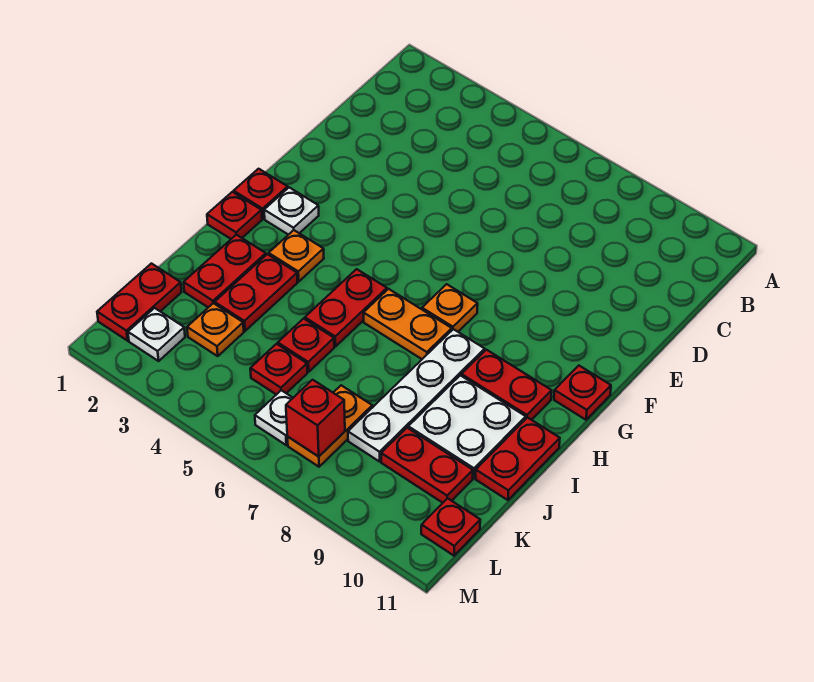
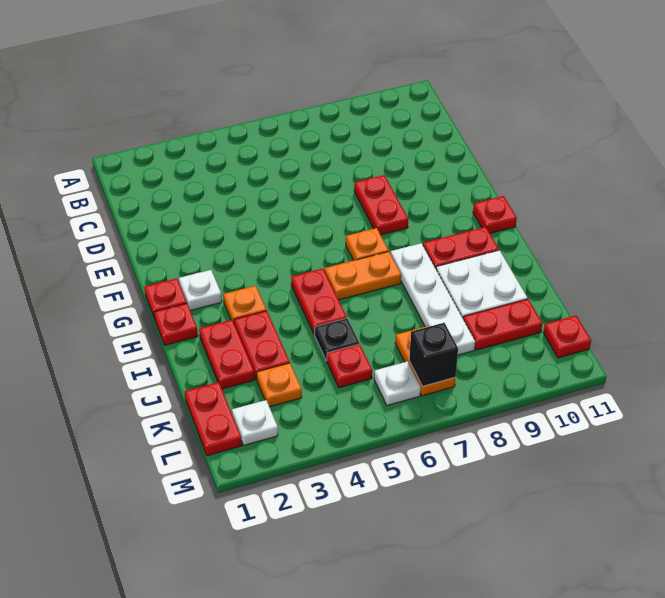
red plate I11:J11 level 1 -> red plate E8:F8 level 1
red plate J5 level 1 -> black plate J5 level 1
red brick L7 level 2 -> black brick L7 level 2

